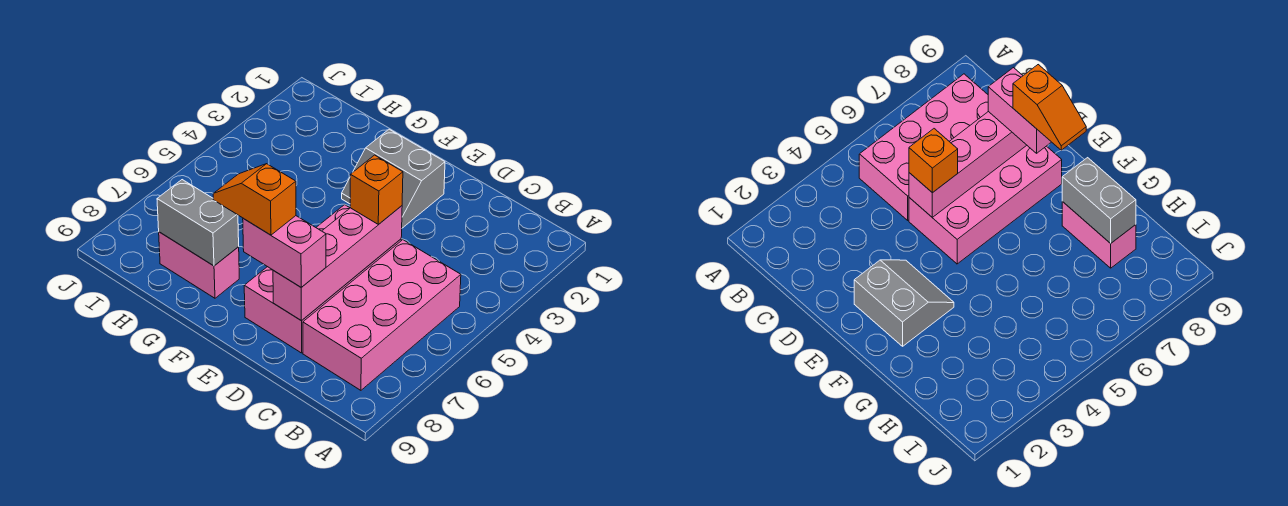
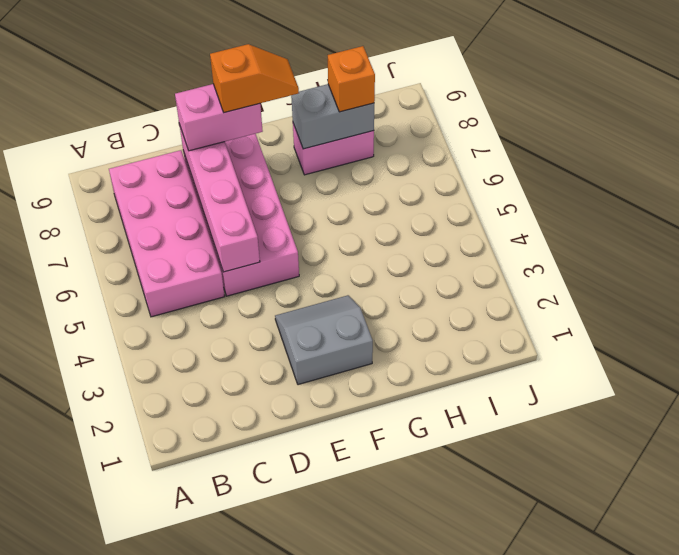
orange brick D5 level 3 -> orange brick H8 level 3

